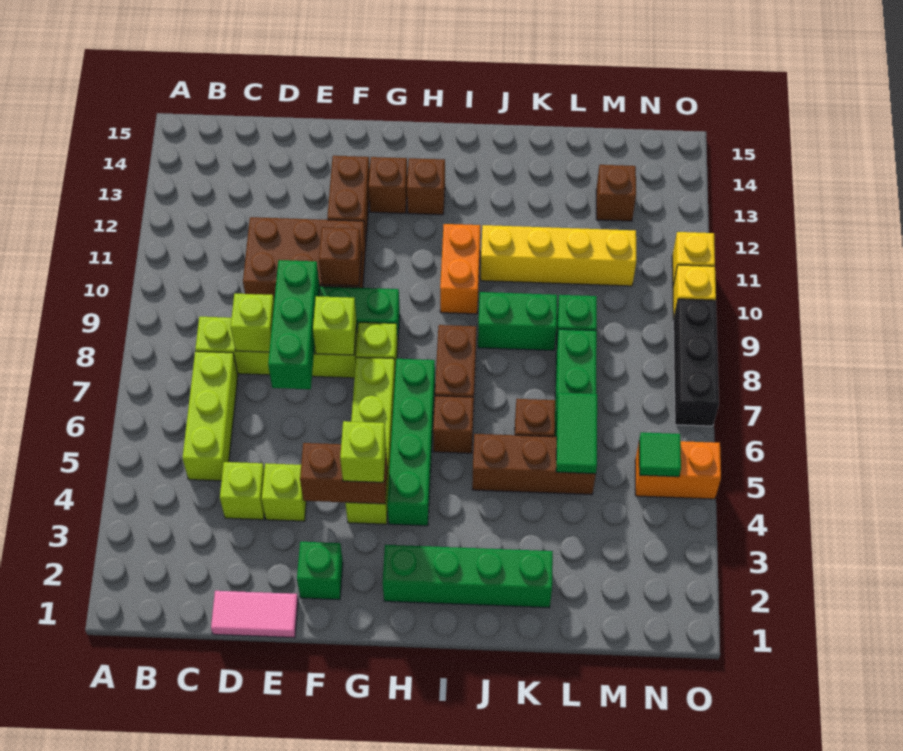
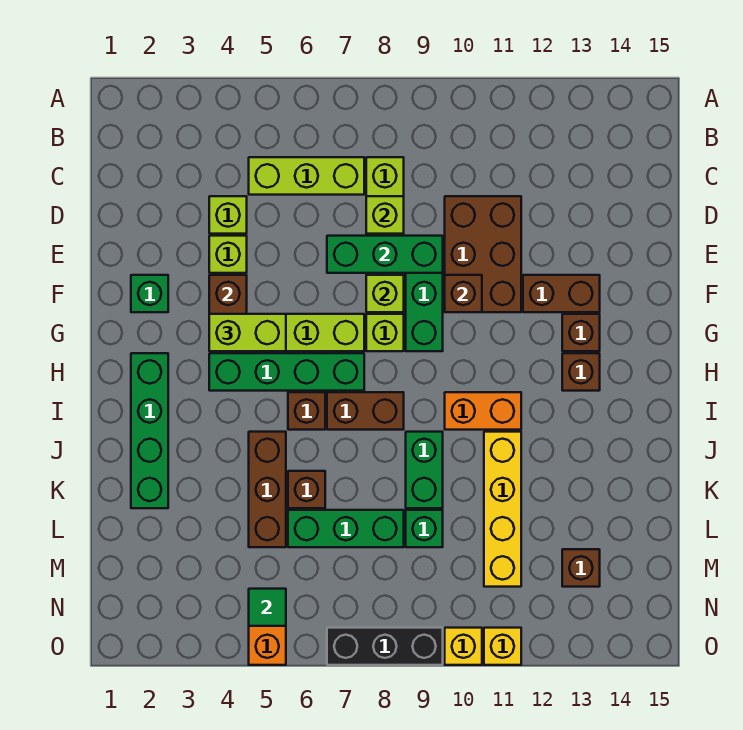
pink tile D1:E1 level 1 -> none
lime brick G4 level 3 -> lime brick G4:G5 level 3
green tile L5:L6 level 2 -> none

